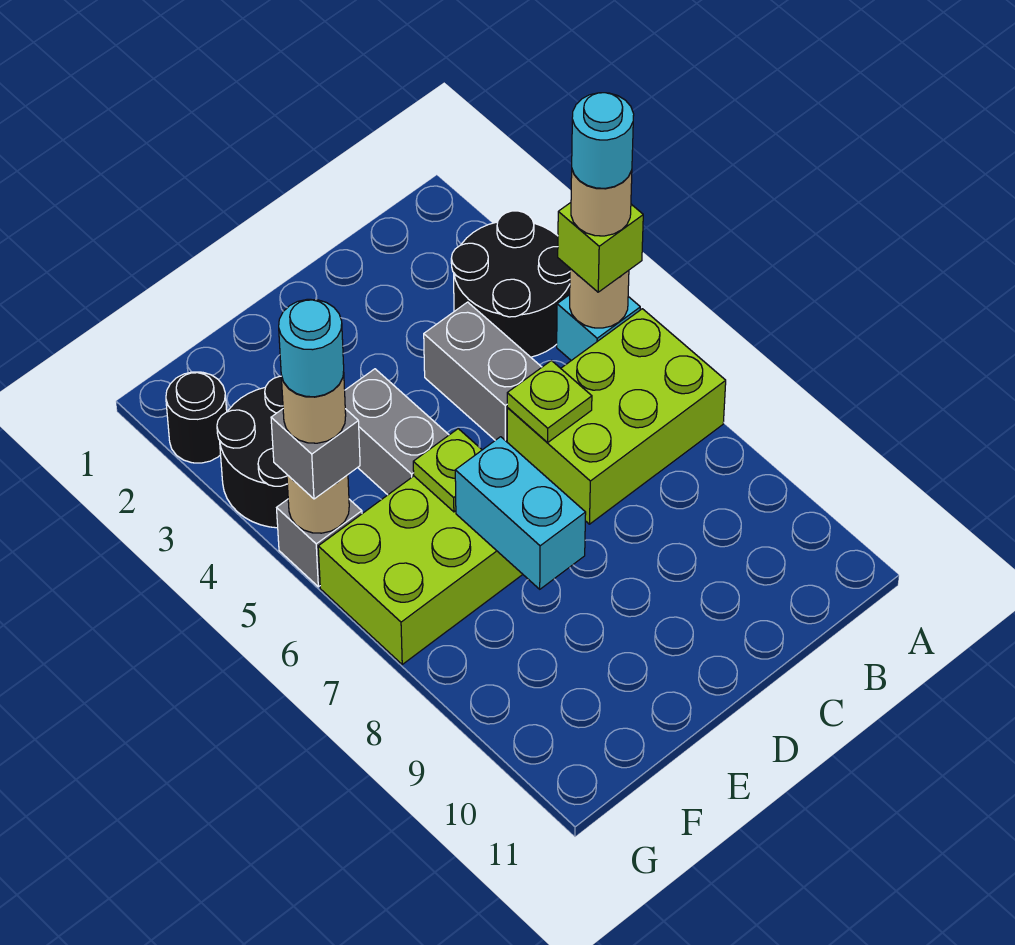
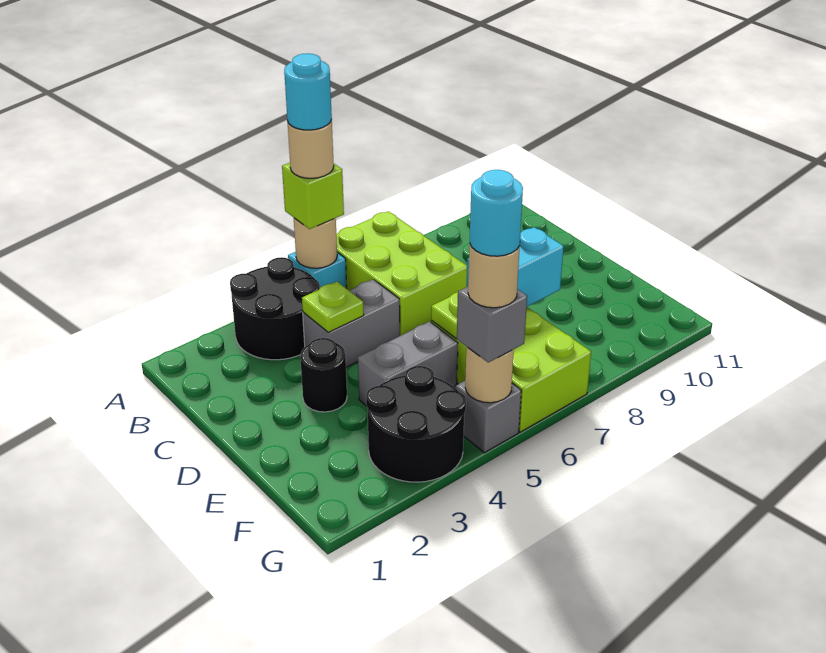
lime plate C6 level 2 -> lime plate C4 level 2
black round brick G2 level 1 -> black round brick D3 level 1

